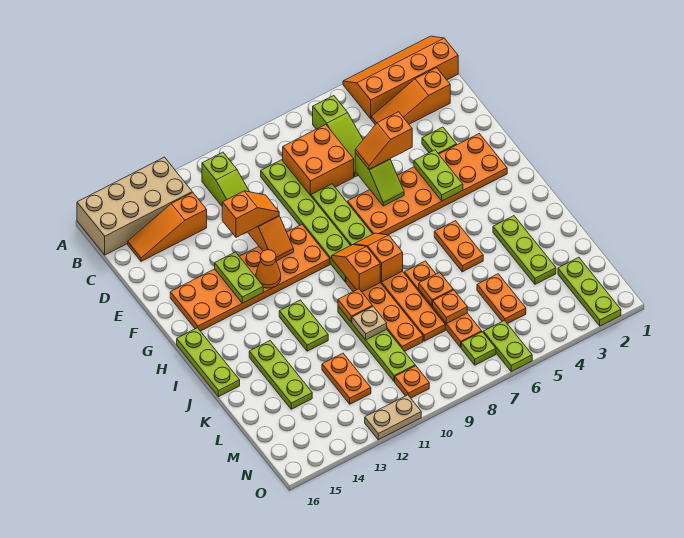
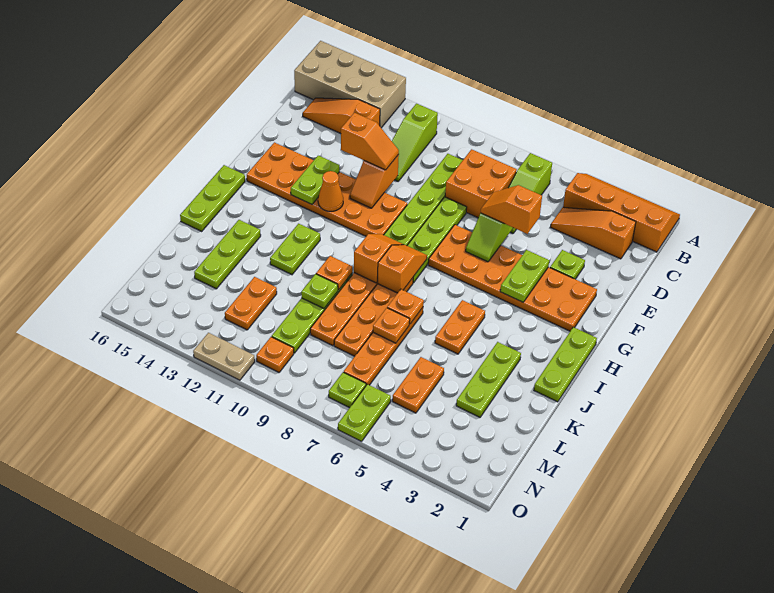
tan plate K10 level 2 -> lime plate K10 level 2
orange plate L7 level 2 -> orange plate J7 level 2
lime plate M2:O2 level 1 -> lime plate H1:J1 level 1

